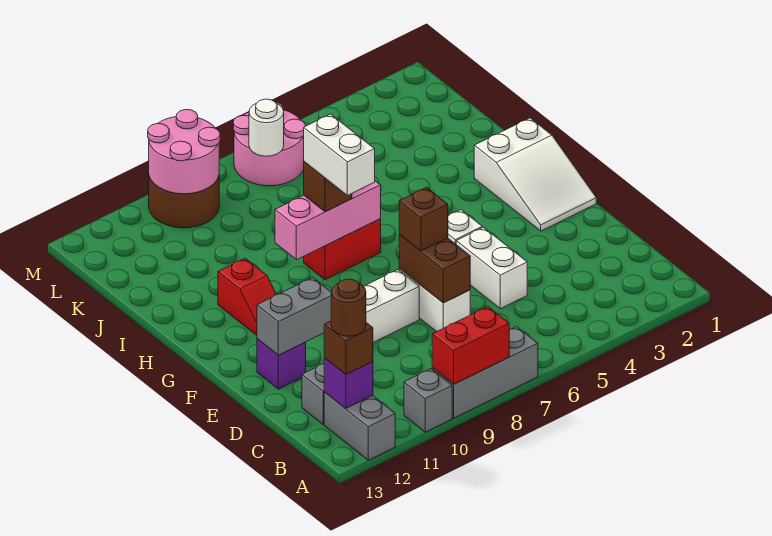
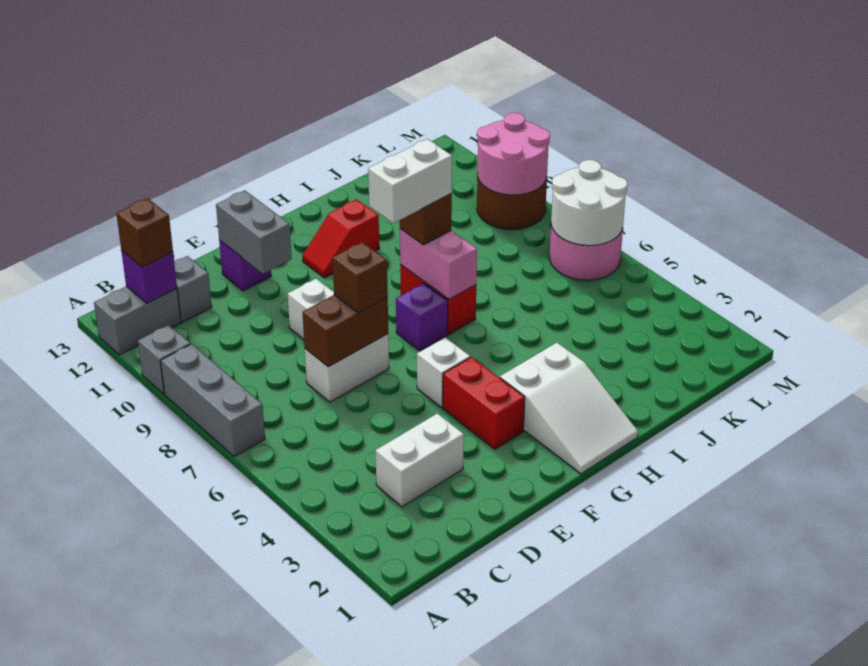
red brick A8:A9 level 2 -> red brick F3:F4 level 1
brown round brick B12 level 4 -> none
white brick D5:E5 level 1 -> white brick C3:D3 level 1
white slope F1:H2 level 1 top H -> white slope G1:H3 level 1 top 3
none -> purple brick G7 level 1
pink brick H7:H9 level 2 -> pink brick H7:H8 level 2
white round brick L7 level 2 -> white round brick L6:M7 level 2

